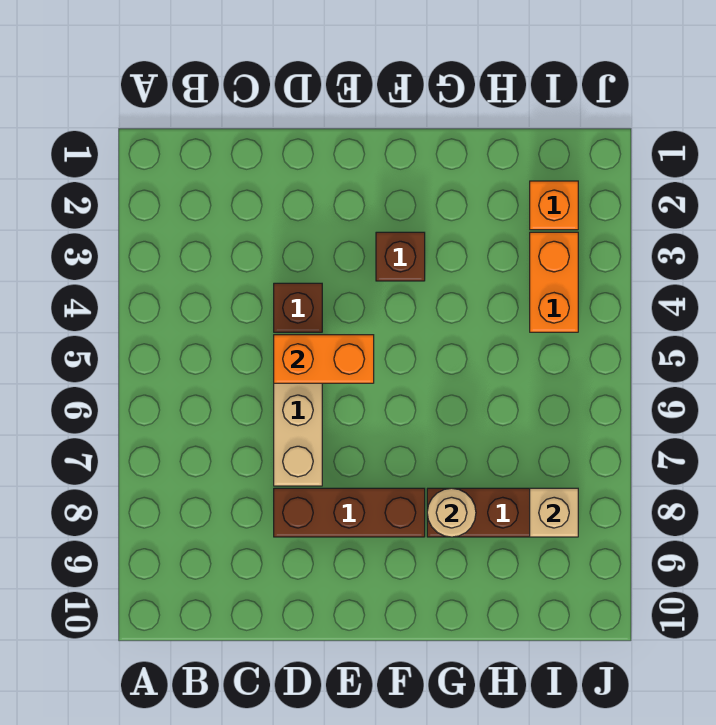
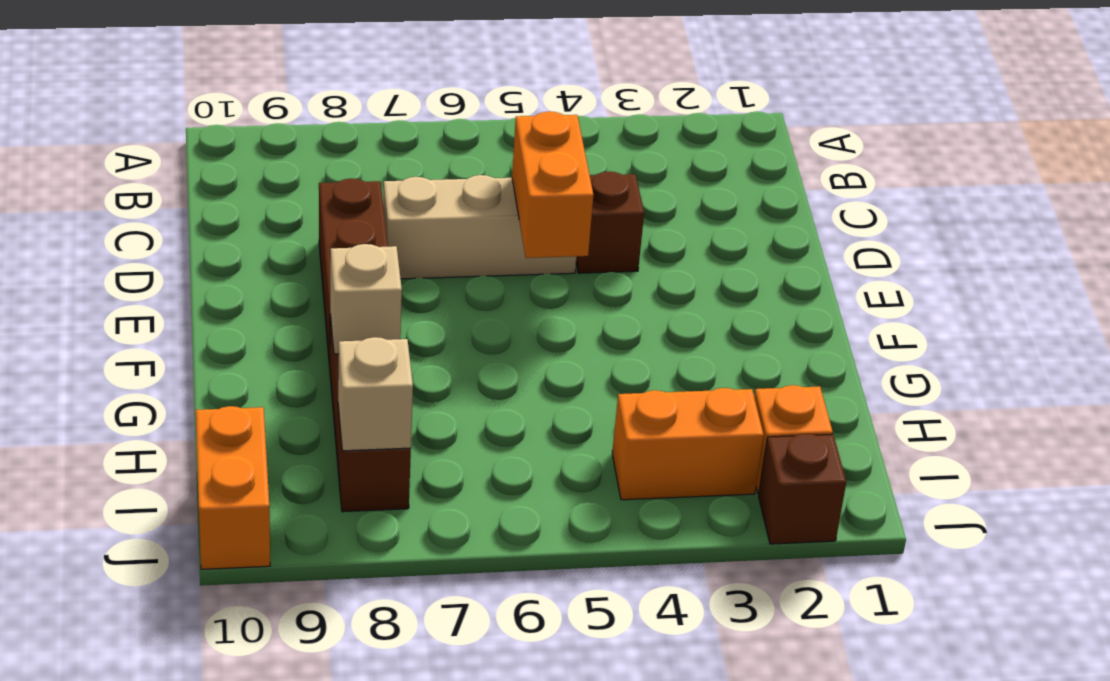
brown brick F3 level 1 -> brown brick J2 level 1
tan round brick G8 level 2 -> tan brick G8 level 2
none -> orange brick I10:J10 level 1

